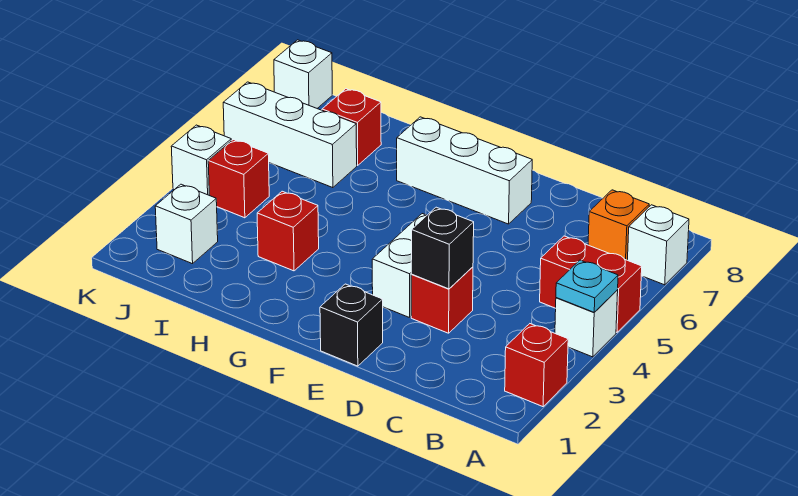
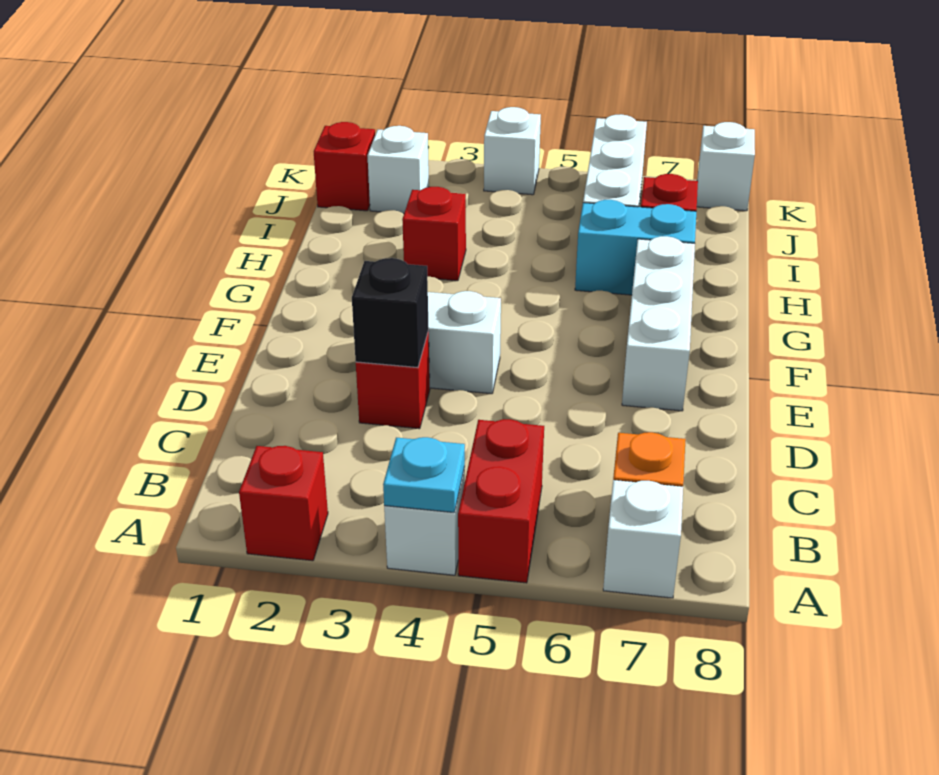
black brick E1 level 1 -> none
none -> cyan brick H6:H7 level 1
red brick J4 level 1 -> red brick J1 level 1

